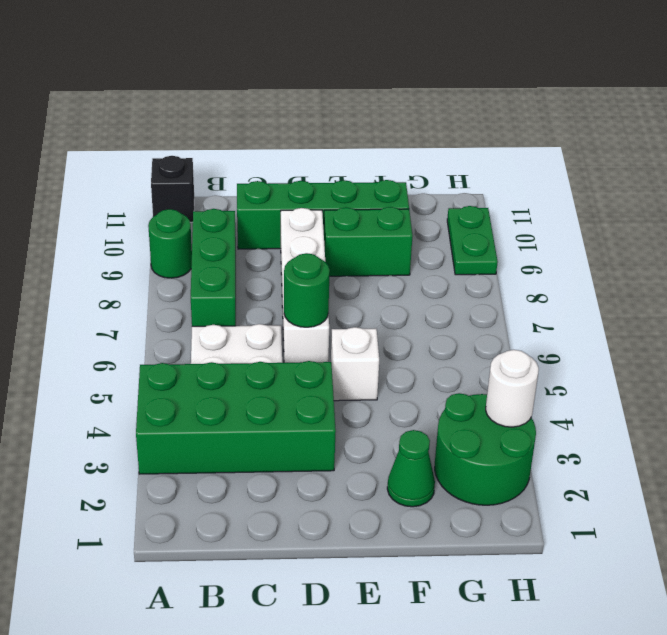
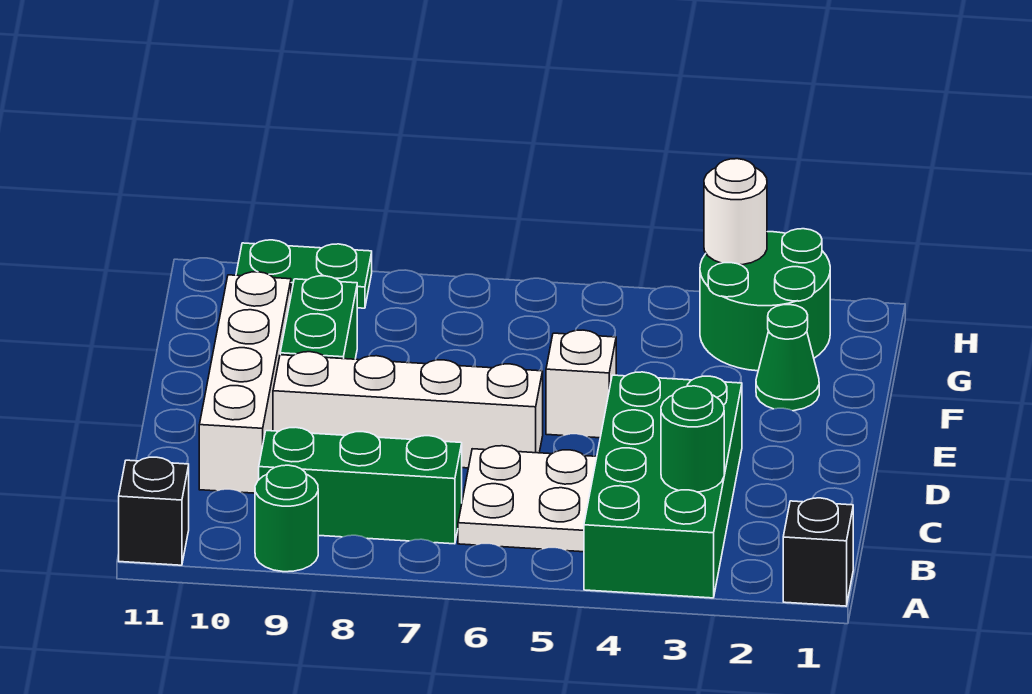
none -> black brick A1 level 1
green brick C10:F10 level 1 -> white brick C10:F10 level 1
green round brick D6 level 2 -> green round brick B3 level 2

